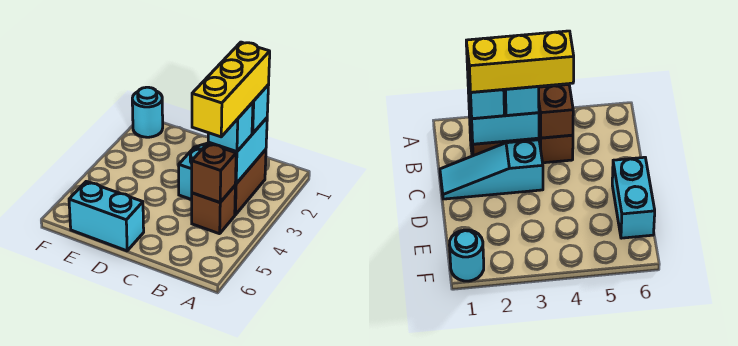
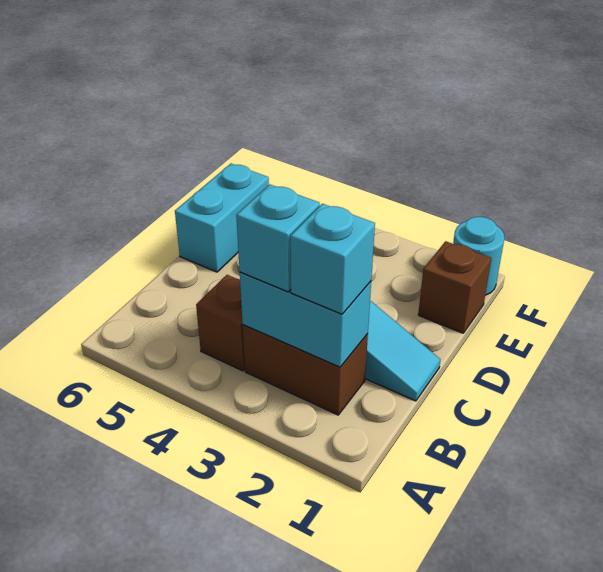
yellow brick B2:B4 level 4 -> none
brown brick B4 level 2 -> brown brick E1 level 1

